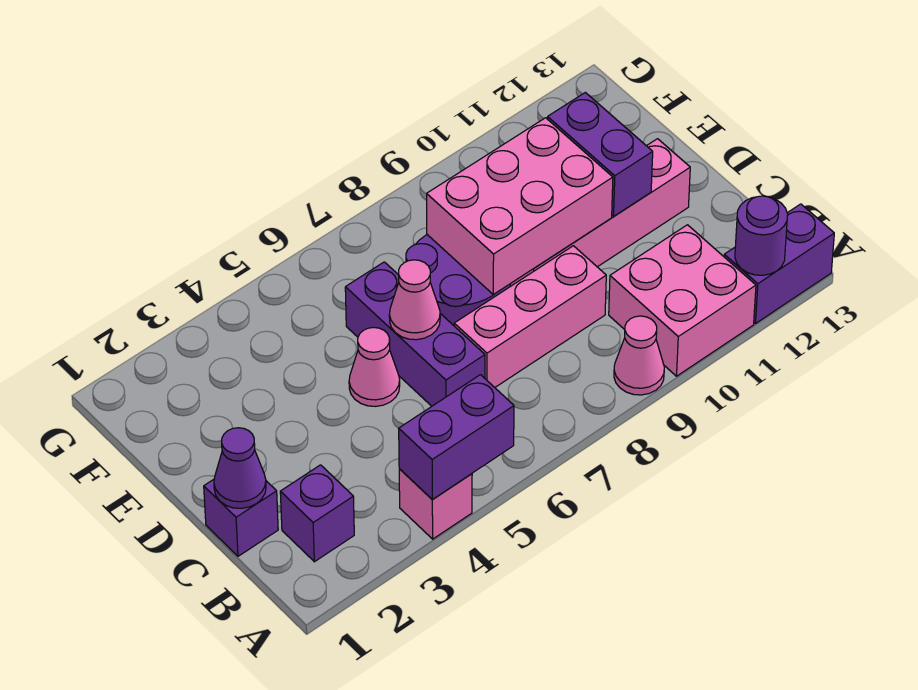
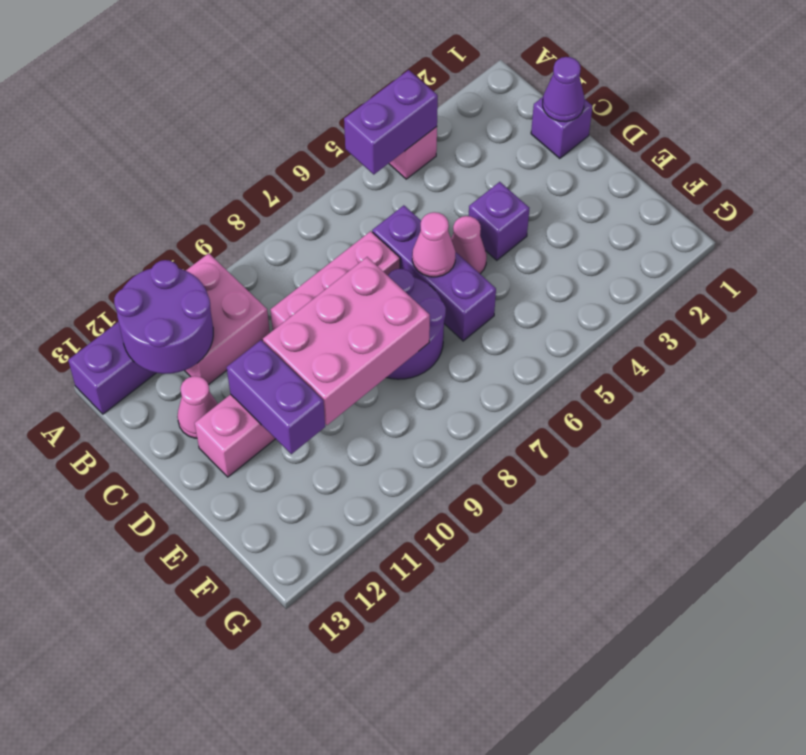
pink cone A9 level 1 -> pink cone C12 level 1
purple round brick A12 level 2 -> purple round brick A11:B12 level 2
purple brick B2 level 1 -> purple brick D4 level 1

